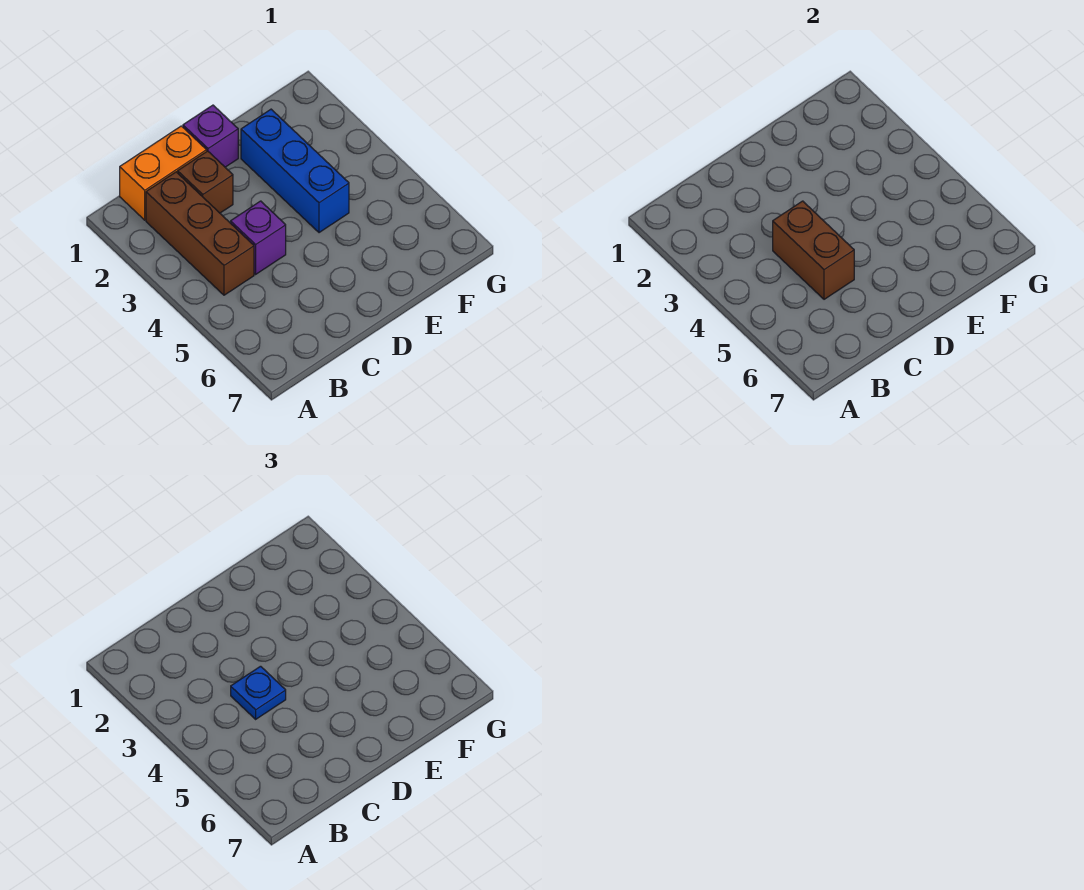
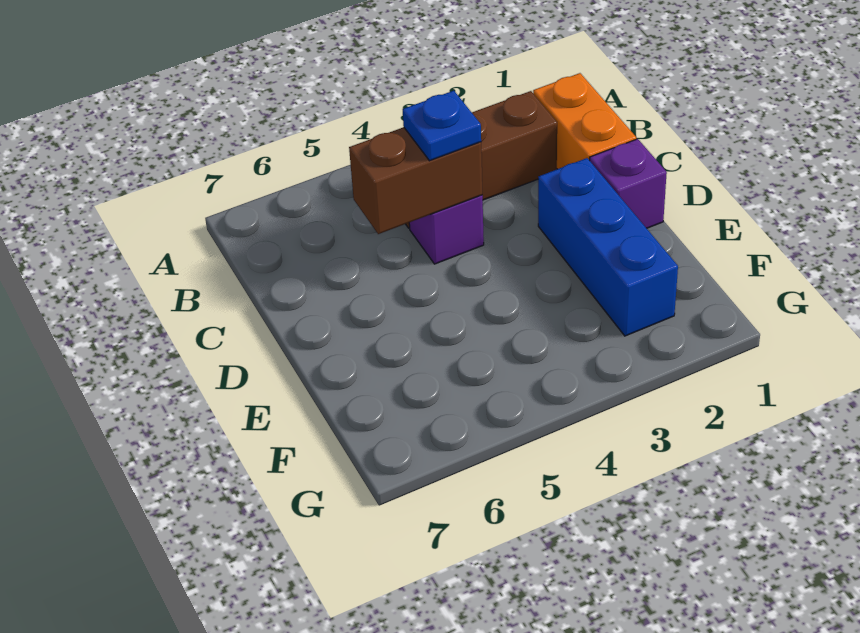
brown brick C2 level 1 -> none
blue brick E2:E4 level 1 -> blue brick D2:F2 level 1

